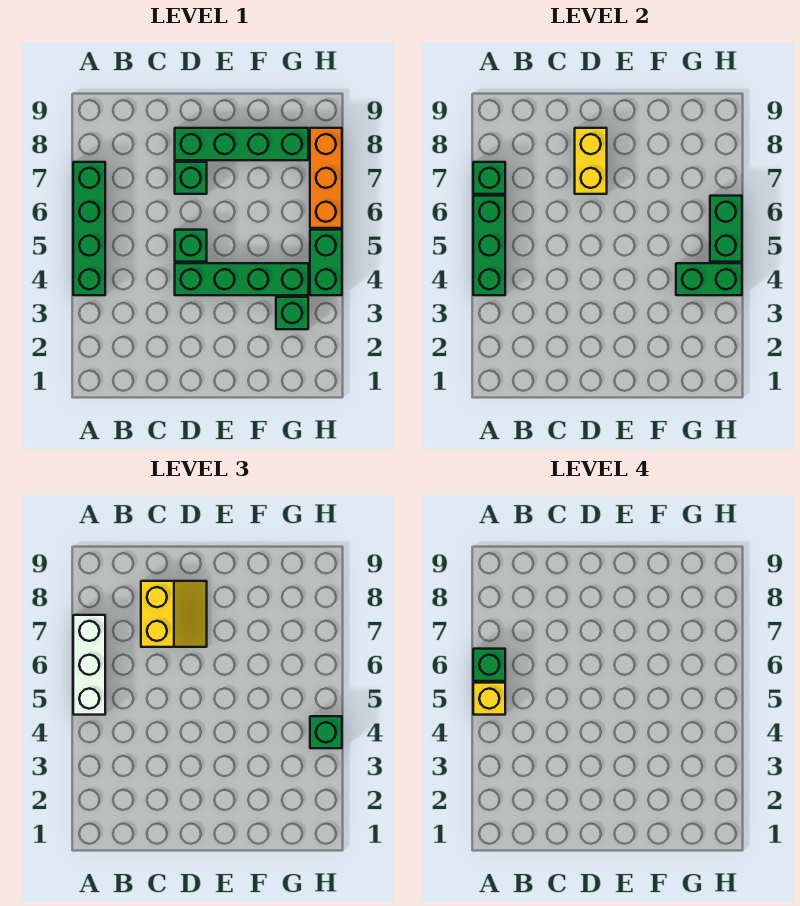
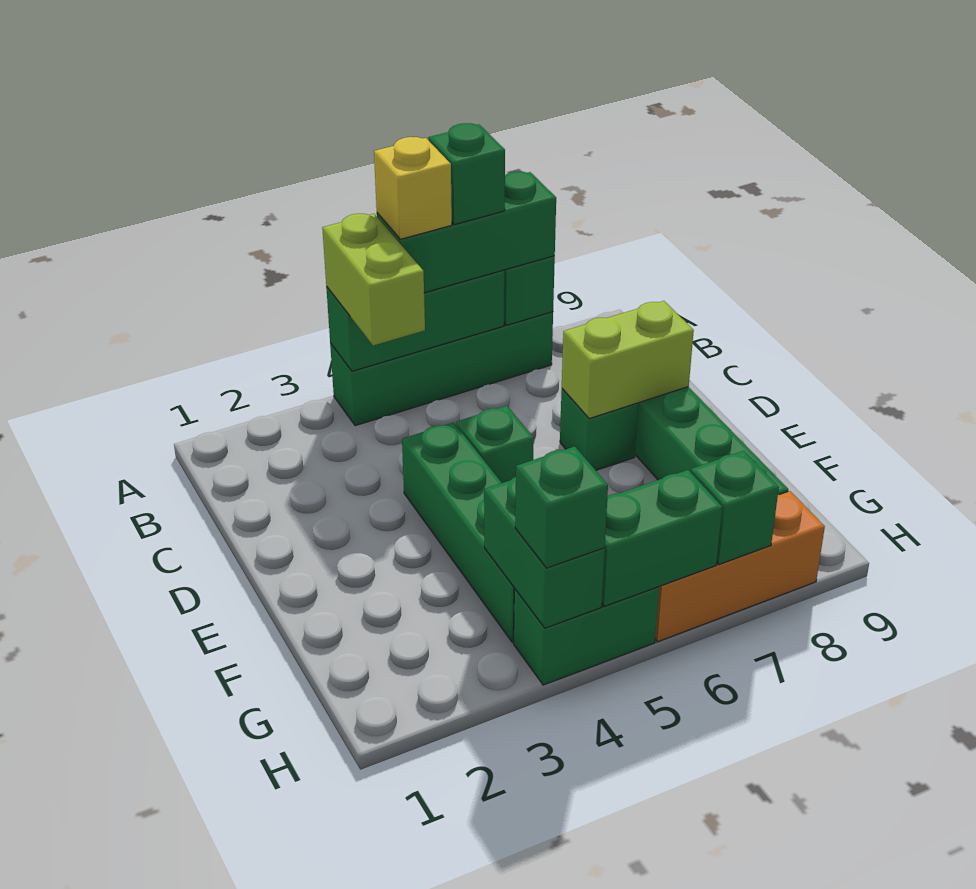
none -> lime brick A4:B4 level 3
white brick A5:A7 level 3 -> green brick A5:A7 level 3
yellow slope C7:D8 level 3 top C -> none
yellow brick D7:D8 level 2 -> lime brick D7:D8 level 2
green brick G3 level 1 -> green brick H7 level 2

